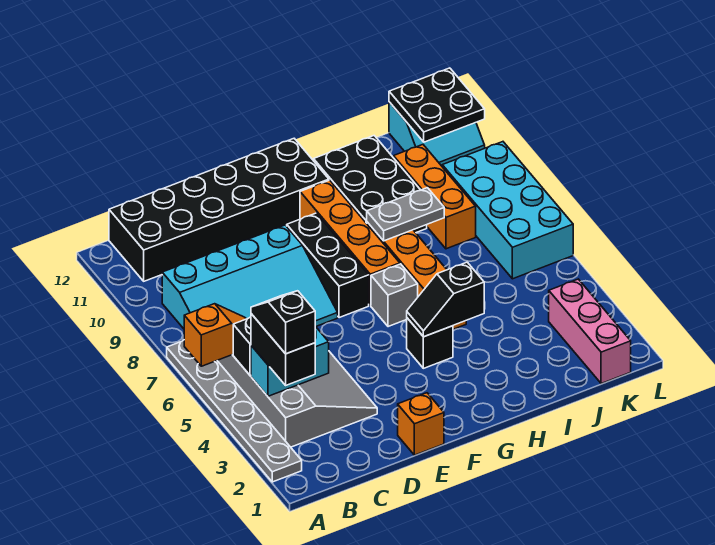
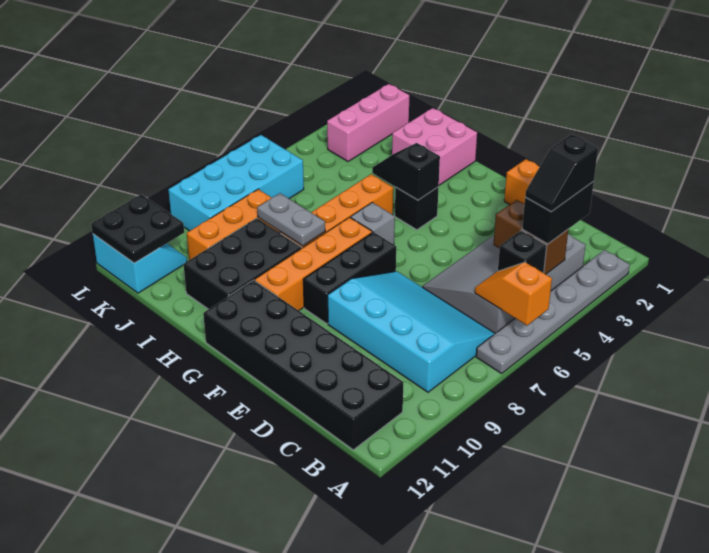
cyan brick B4:C4 level 2 -> brown brick B4:C4 level 2
black slope G4:H4 level 2 top H -> black slope G4:H4 level 2 top G
none -> pink brick H1:I2 level 1

